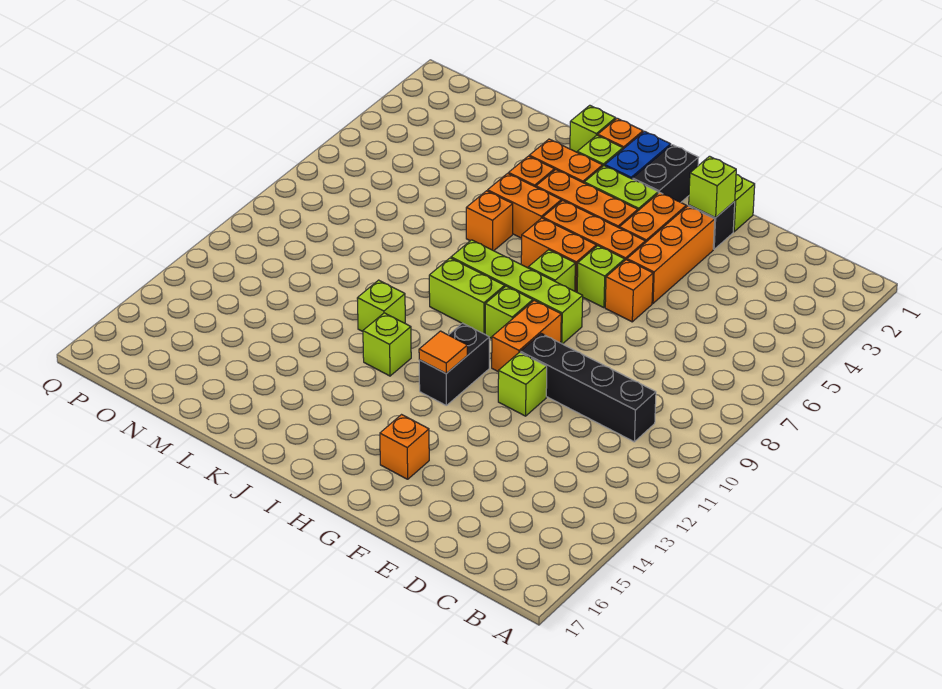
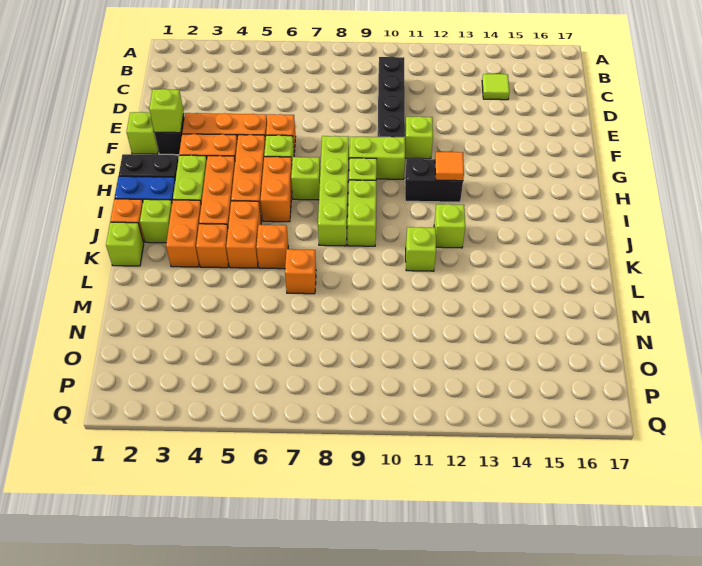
none -> lime tile C14 level 1
orange brick G9:G10 level 1 -> lime brick G9:G10 level 1
orange brick G15 level 1 -> orange brick L7 level 1

